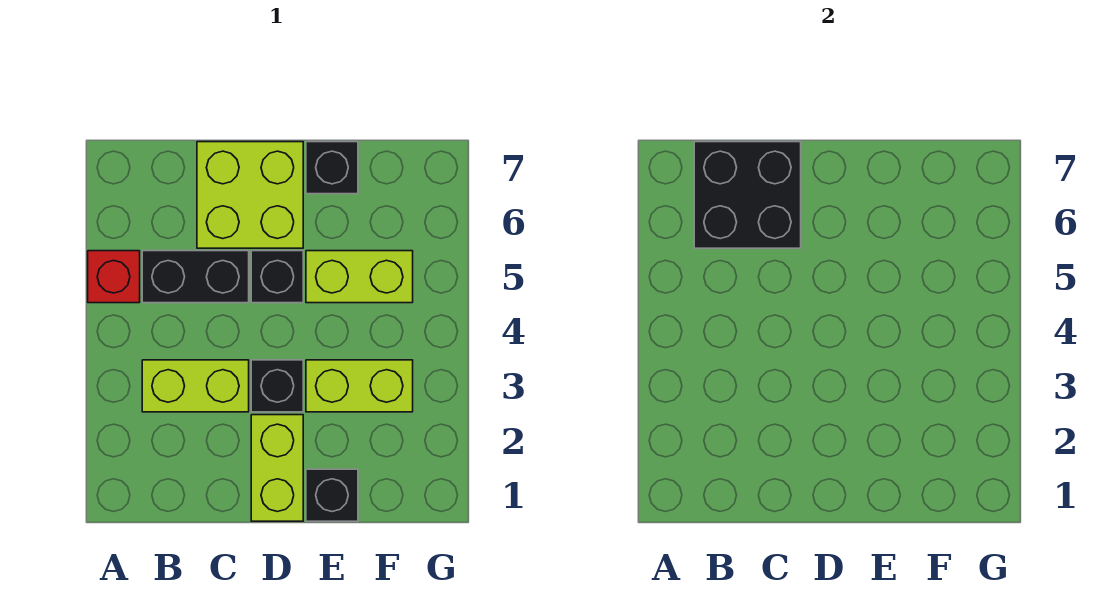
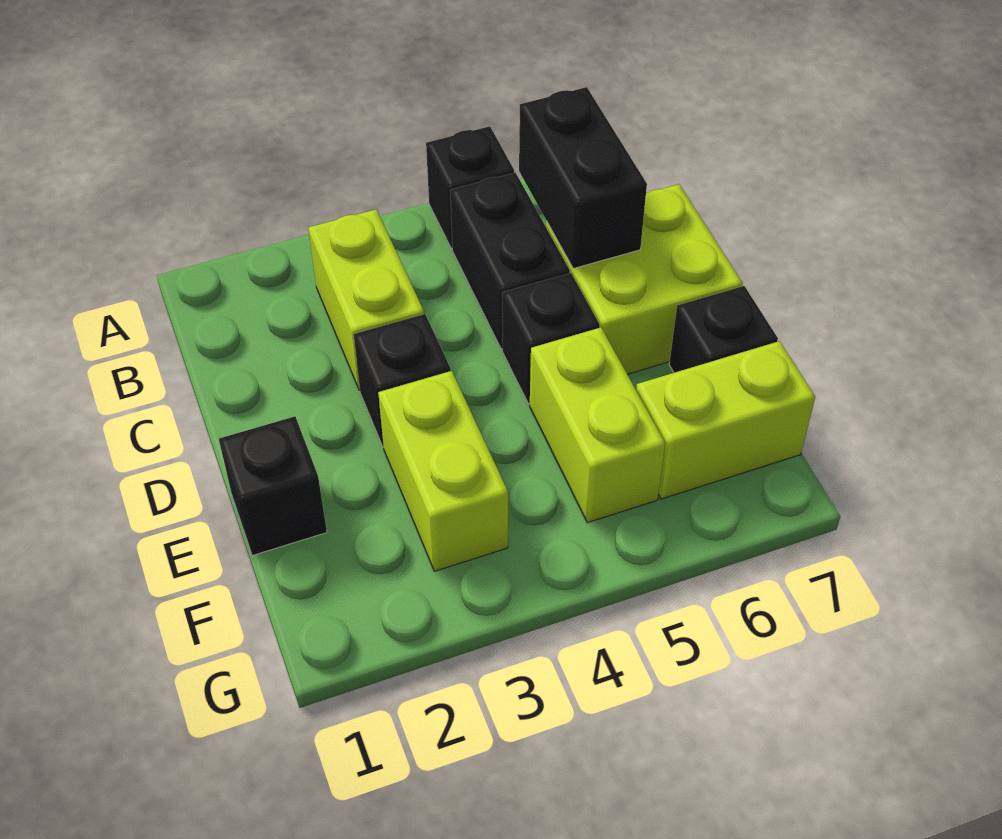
red brick A5 level 1 -> black brick A5 level 1
black brick B6:C7 level 2 -> black brick B6:C6 level 2
lime brick D1:D2 level 1 -> lime brick F6:F7 level 1

